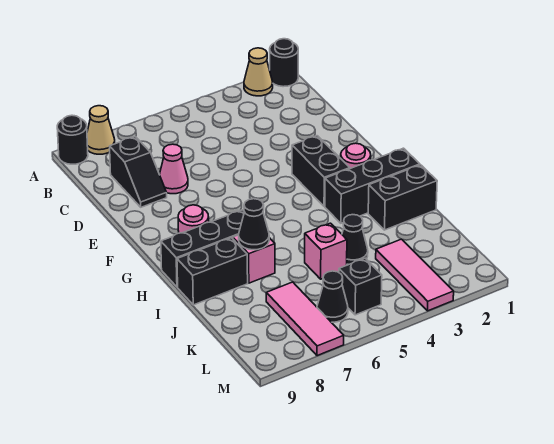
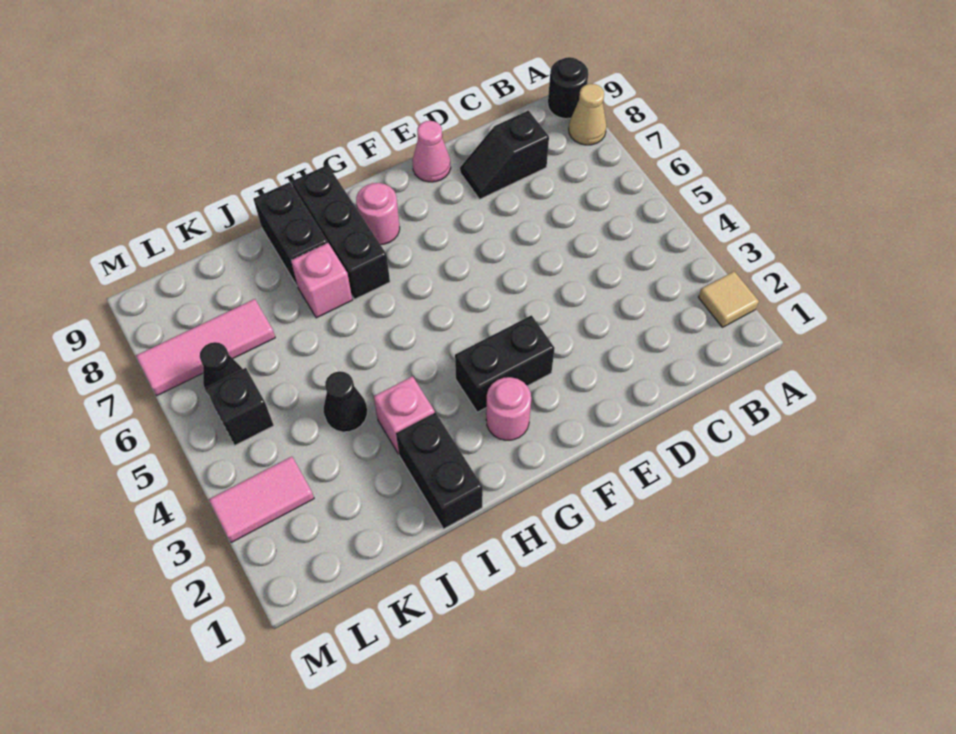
black round brick A1 level 1 -> none
tan cone A2 level 1 -> tan tile A2 level 1
pink cone D7 level 1 -> pink cone E9 level 1
black brick H1:H3 level 1 -> none
black cone I7 level 2 -> none
pink brick J5 level 1 -> pink brick I3 level 1
pink tile K3:M3 level 1 -> pink tile L3:M3 level 1

